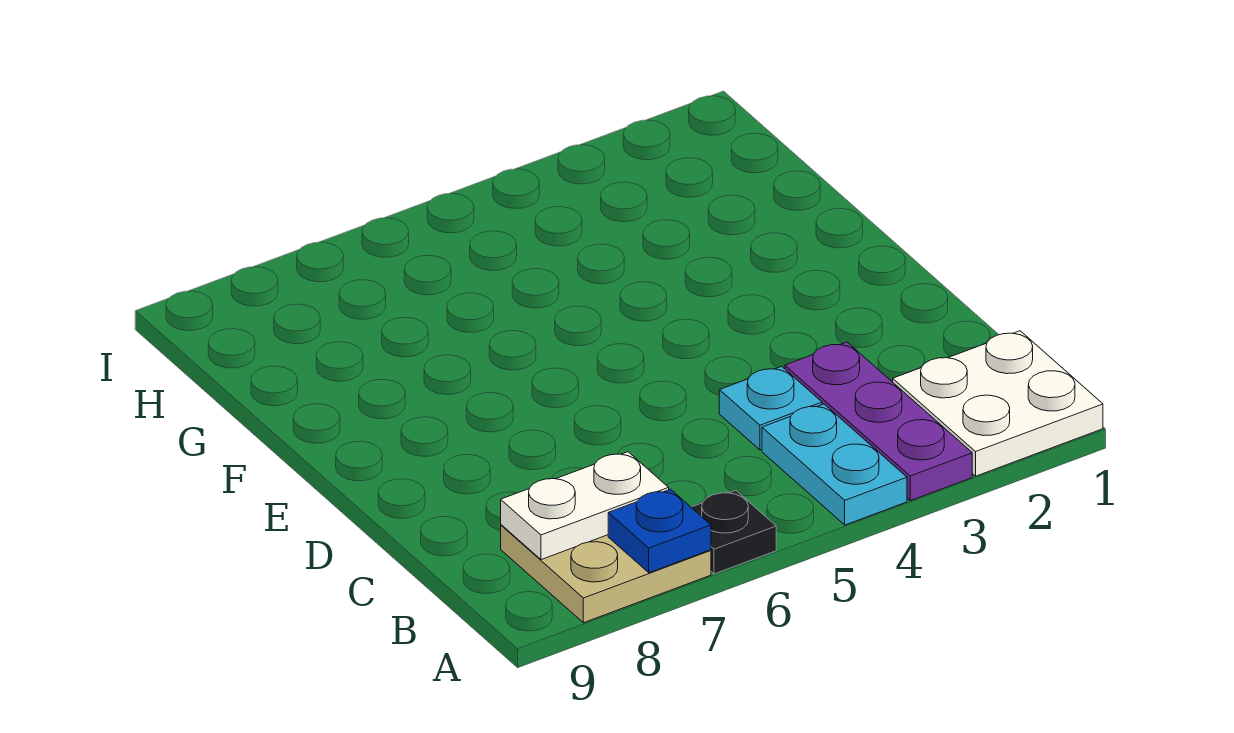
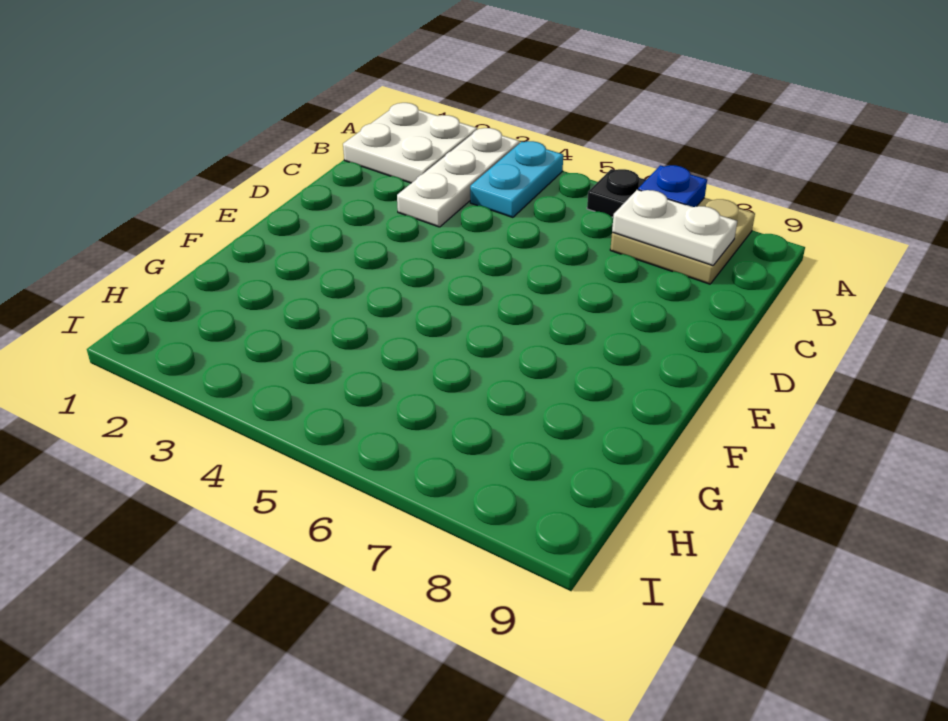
purple plate A3:C3 level 1 -> white plate A3:C3 level 1
cyan plate C4 level 1 -> none

